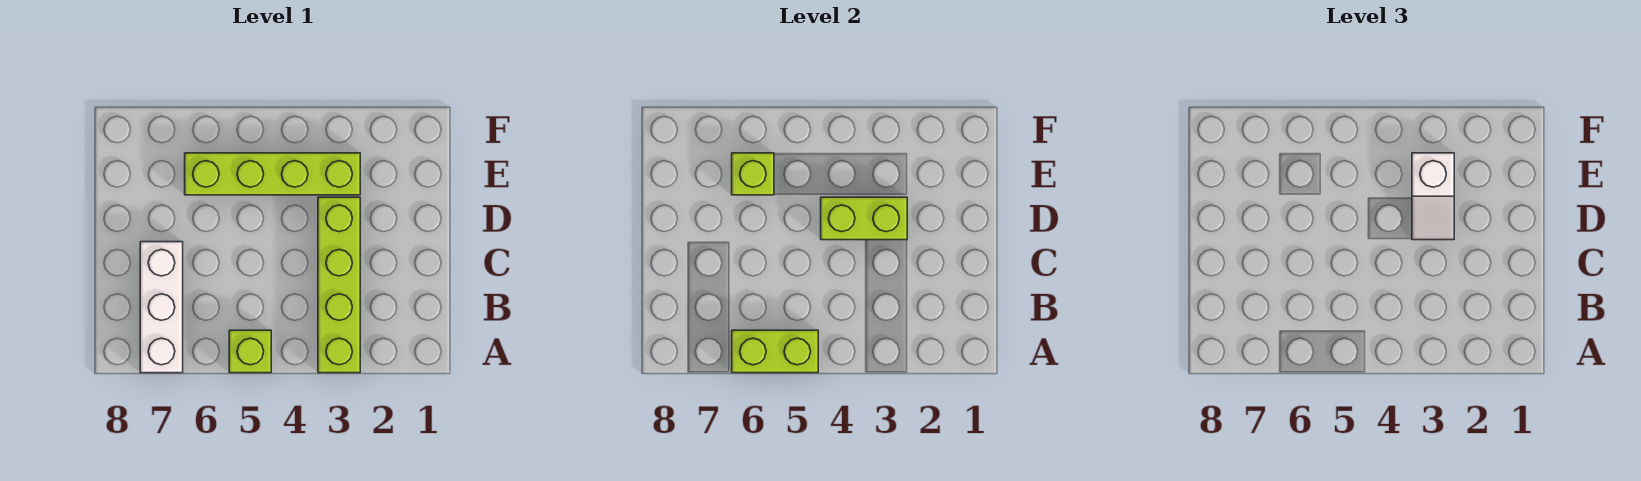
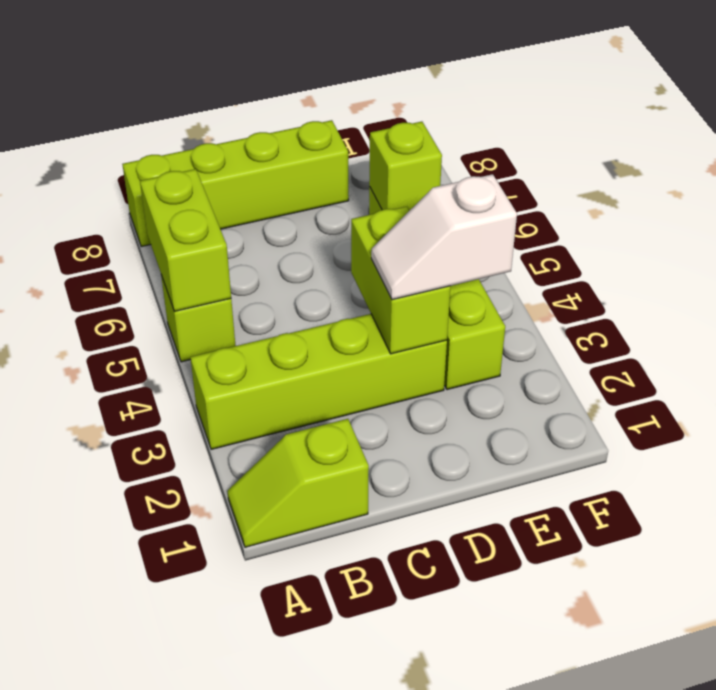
none -> lime slope A1:B1 level 1 top B
white brick A7:C7 level 1 -> none
none -> lime brick A8:D8 level 1

